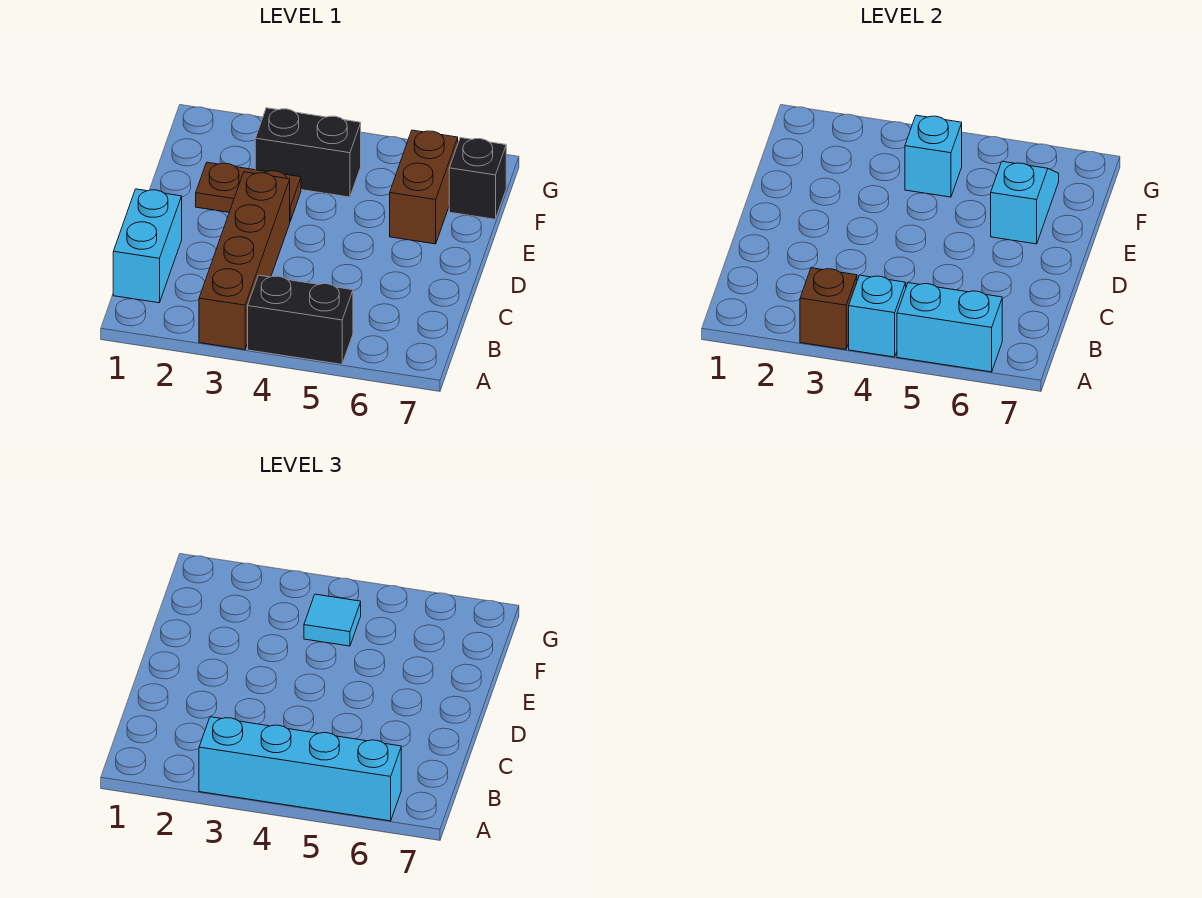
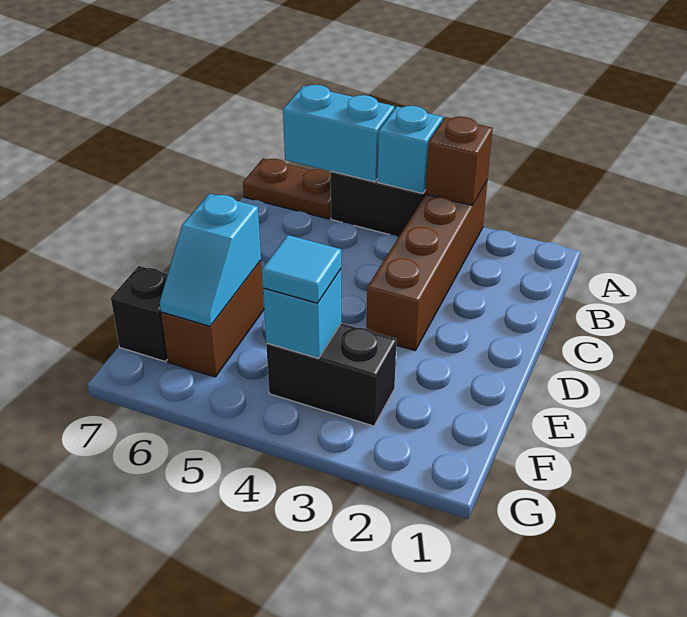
cyan brick A3:A6 level 3 -> none
cyan brick B1:C1 level 1 -> none
brown plate E2:E3 level 1 -> brown plate A6:A7 level 1

